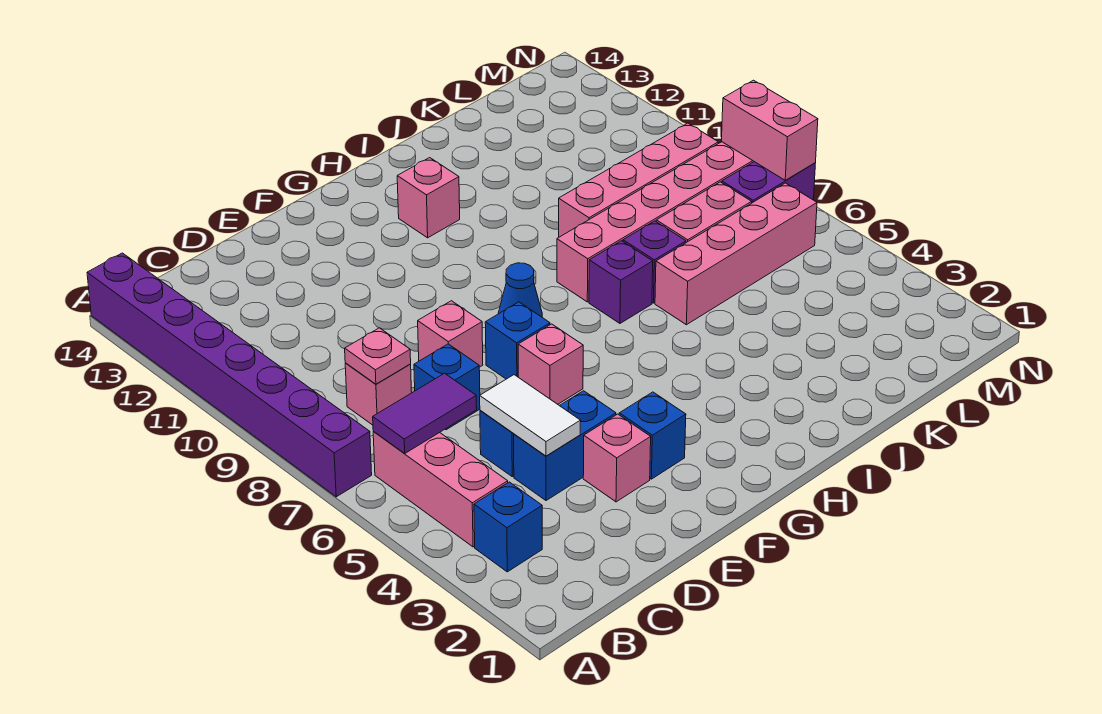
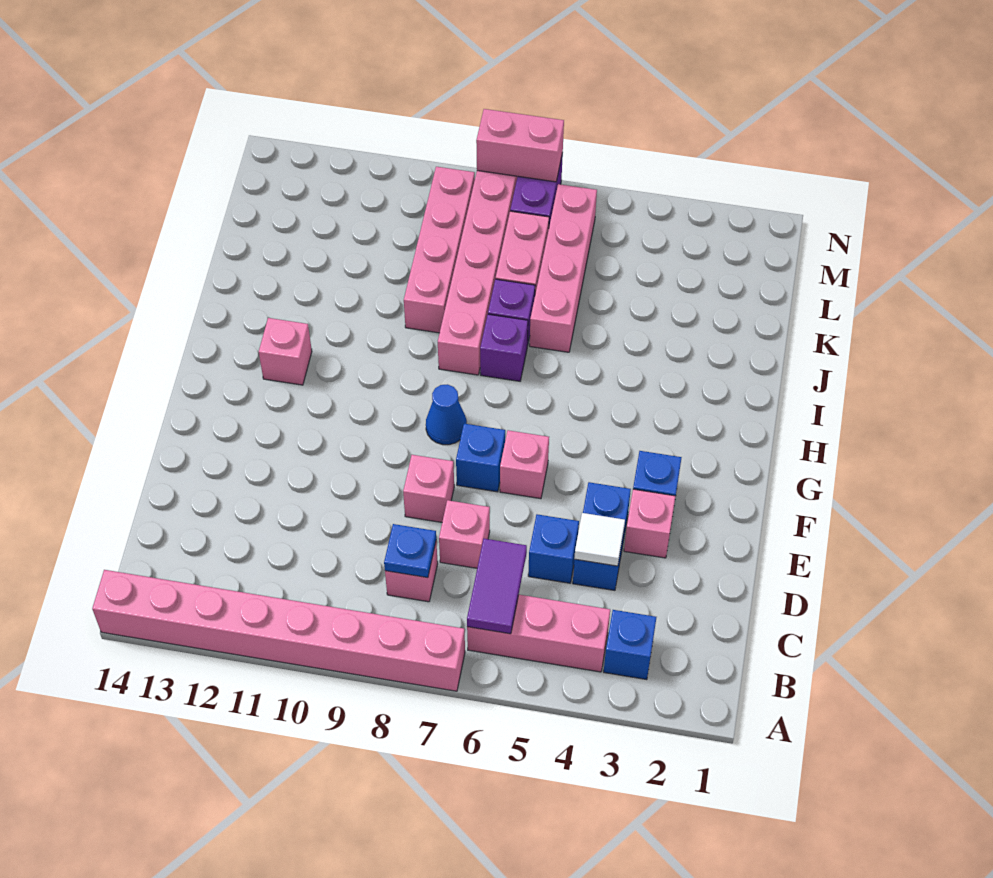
purple brick A7:A14 level 1 -> pink brick A7:A14 level 1
pink plate C8 level 2 -> blue plate C8 level 2
white tile D4:D5 level 2 -> white tile D4 level 2
blue brick D7 level 1 -> pink brick D7 level 1

